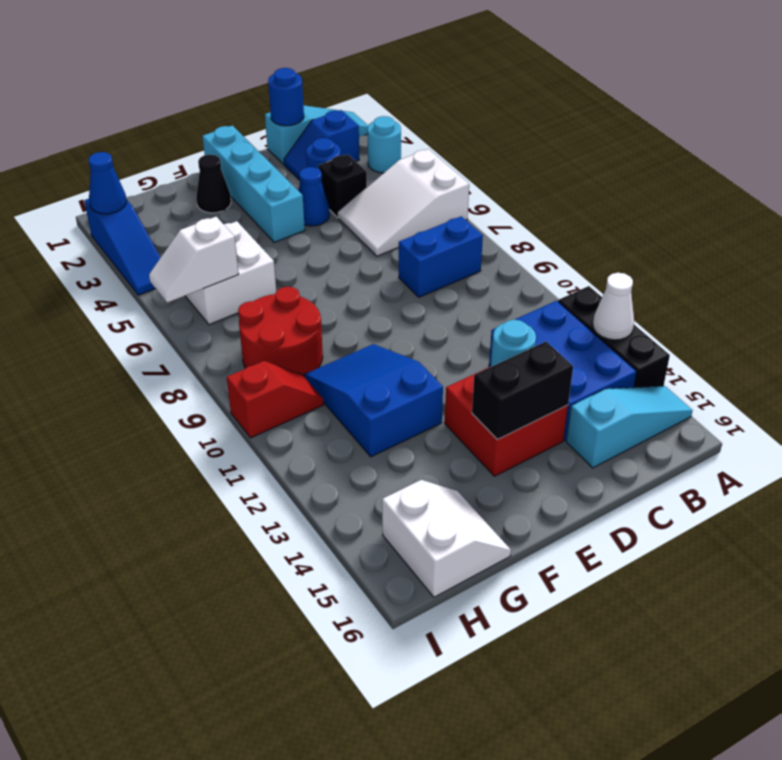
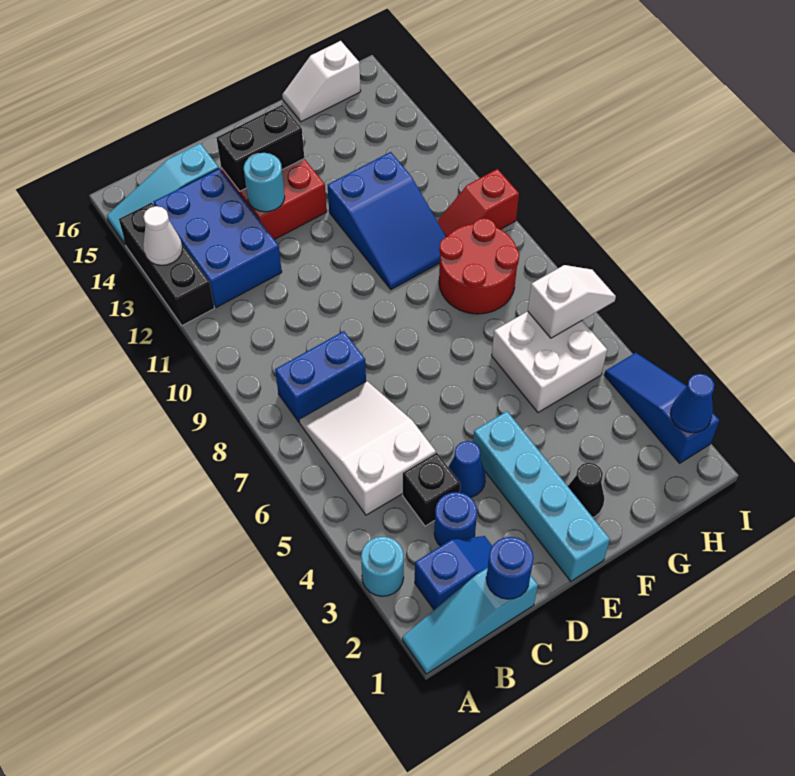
white slope A5:C6 level 1 top A -> white slope B5:C7 level 1 top 5
white slope G15:H16 level 1 top H -> white slope G16:H16 level 1 top H

